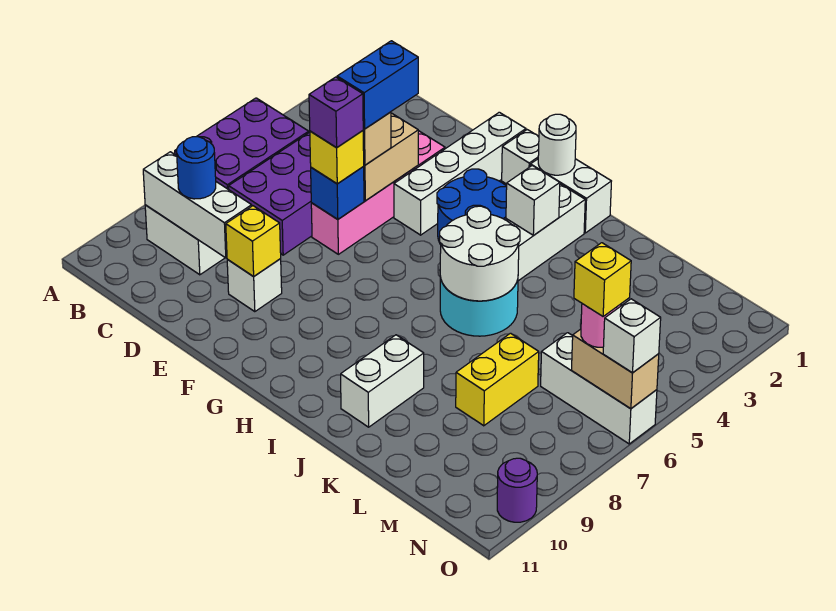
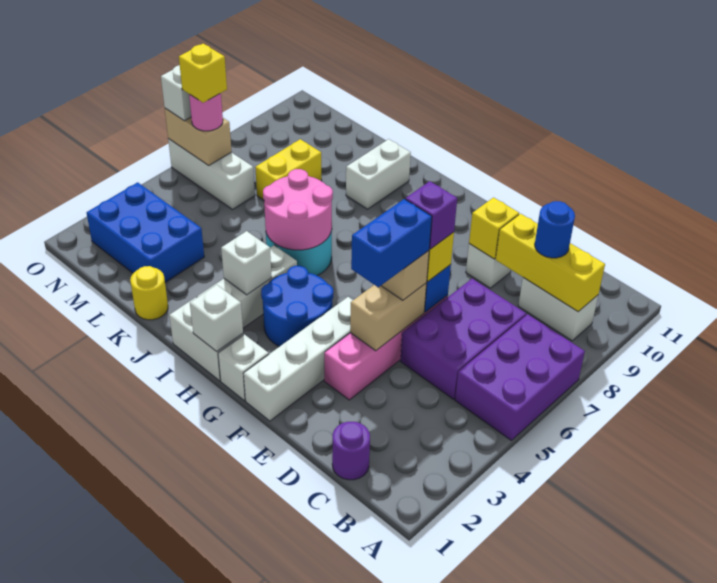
white brick B9:D9 level 2 -> yellow brick B9:D9 level 2
white round brick H1 level 2 -> white brick H1 level 2
white round brick I5:J6 level 2 -> pink round brick I5:J6 level 2
none -> yellow round brick K1 level 1
none -> blue brick L2:N3 level 1
purple round brick O10 level 1 -> purple round brick C1 level 1

